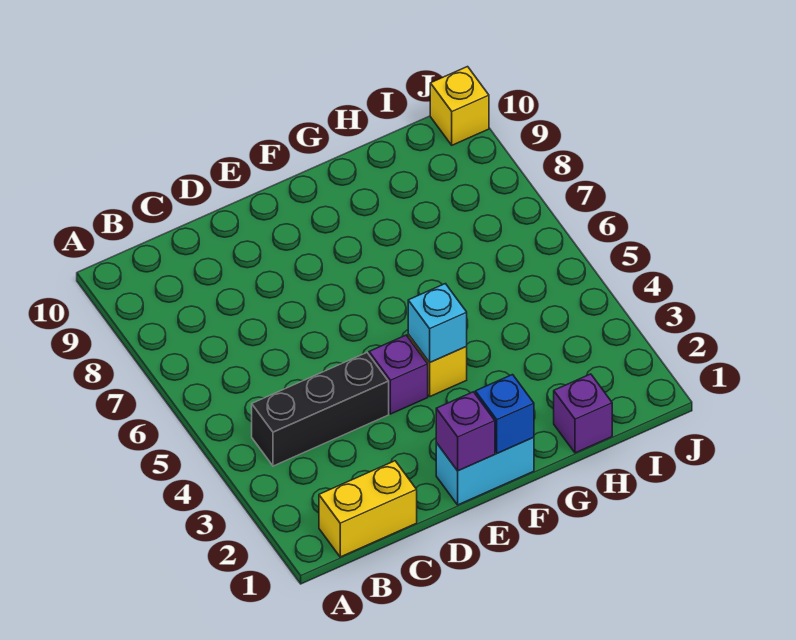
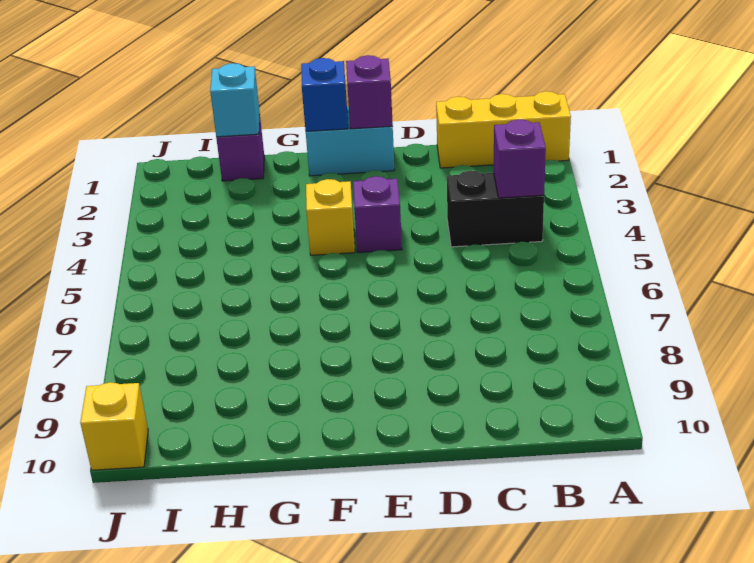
yellow brick B1:C1 level 1 -> yellow brick A1:C1 level 1
black brick B4:D4 level 1 -> black brick B4:C4 level 1
none -> purple brick B4 level 2
cyan brick F4 level 2 -> cyan brick H1 level 2

